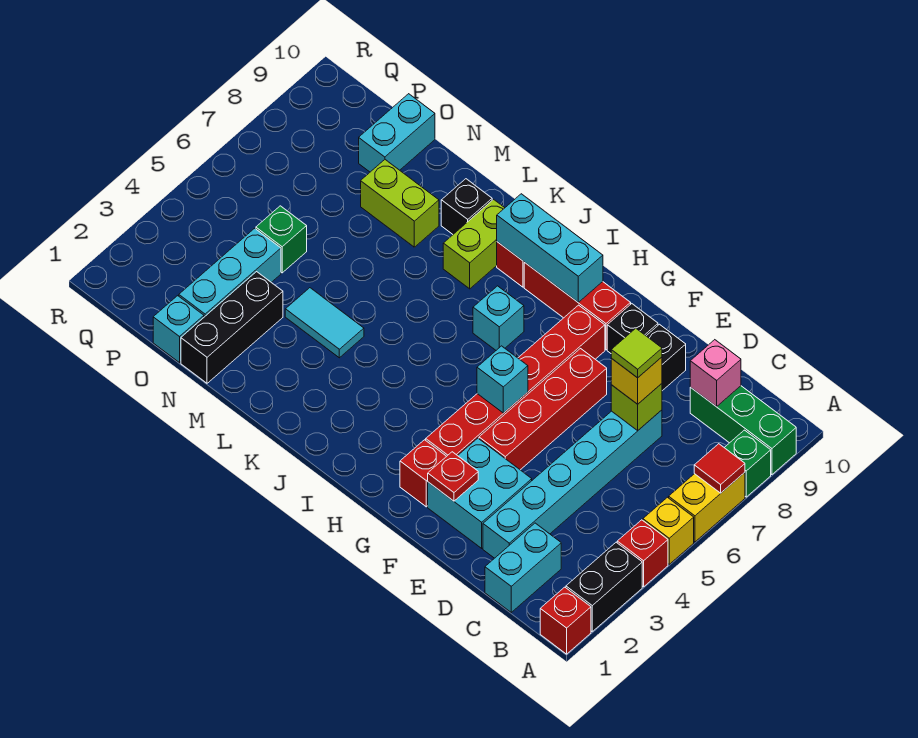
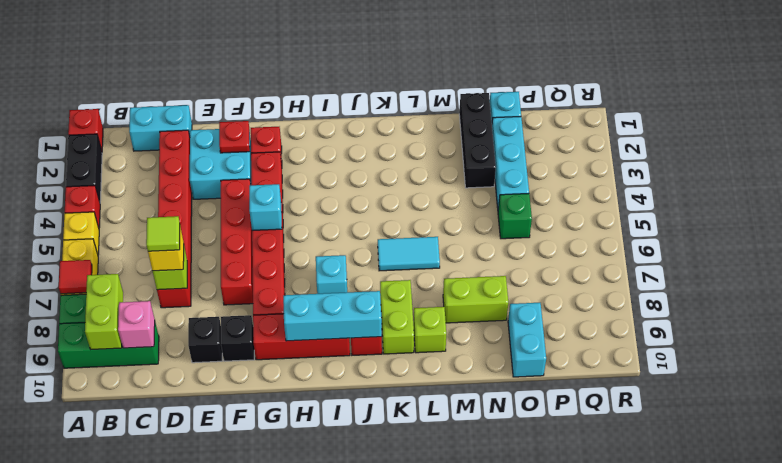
none -> lime brick B8:B9 level 2
cyan brick C1:C2 level 1 -> cyan brick C1:D1 level 1
cyan brick D2:D7 level 1 -> red brick D2:D7 level 1
cyan tile L4:M4 level 1 -> cyan tile K6:L6 level 1
black brick L9 level 1 -> lime brick L9 level 1

